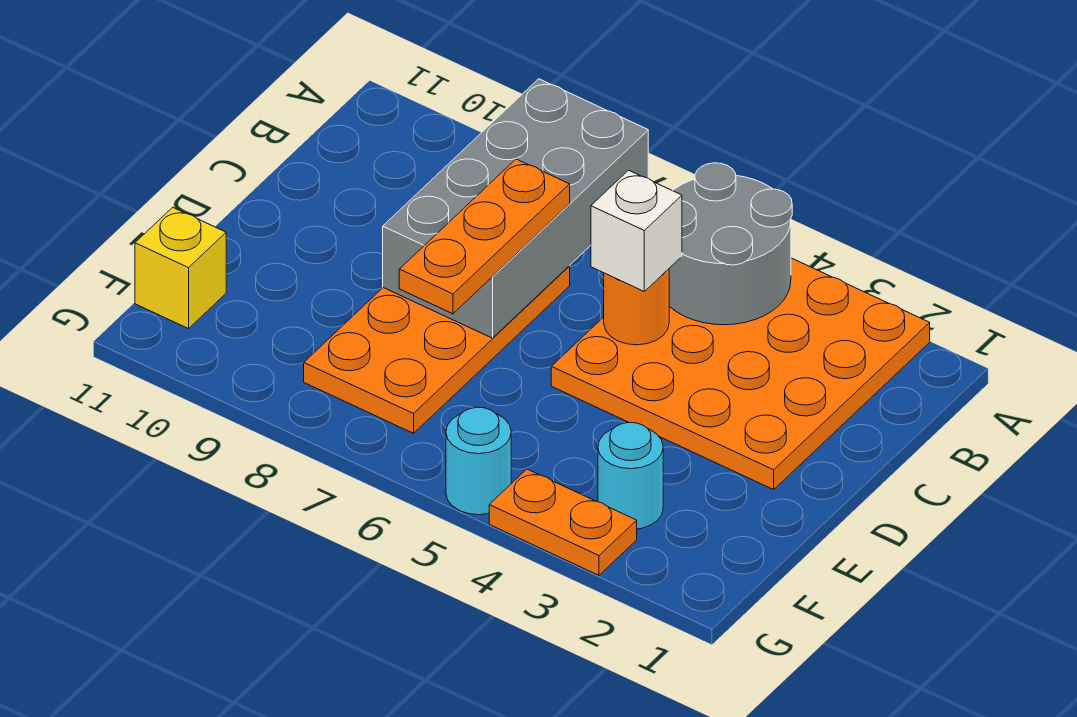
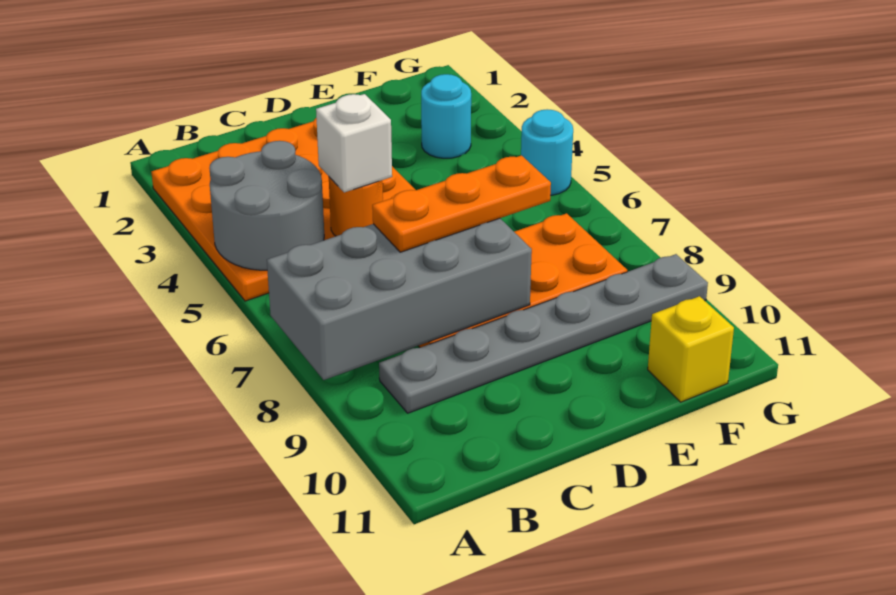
none -> grey plate B9:G9 level 1
orange plate G3:G4 level 1 -> none

